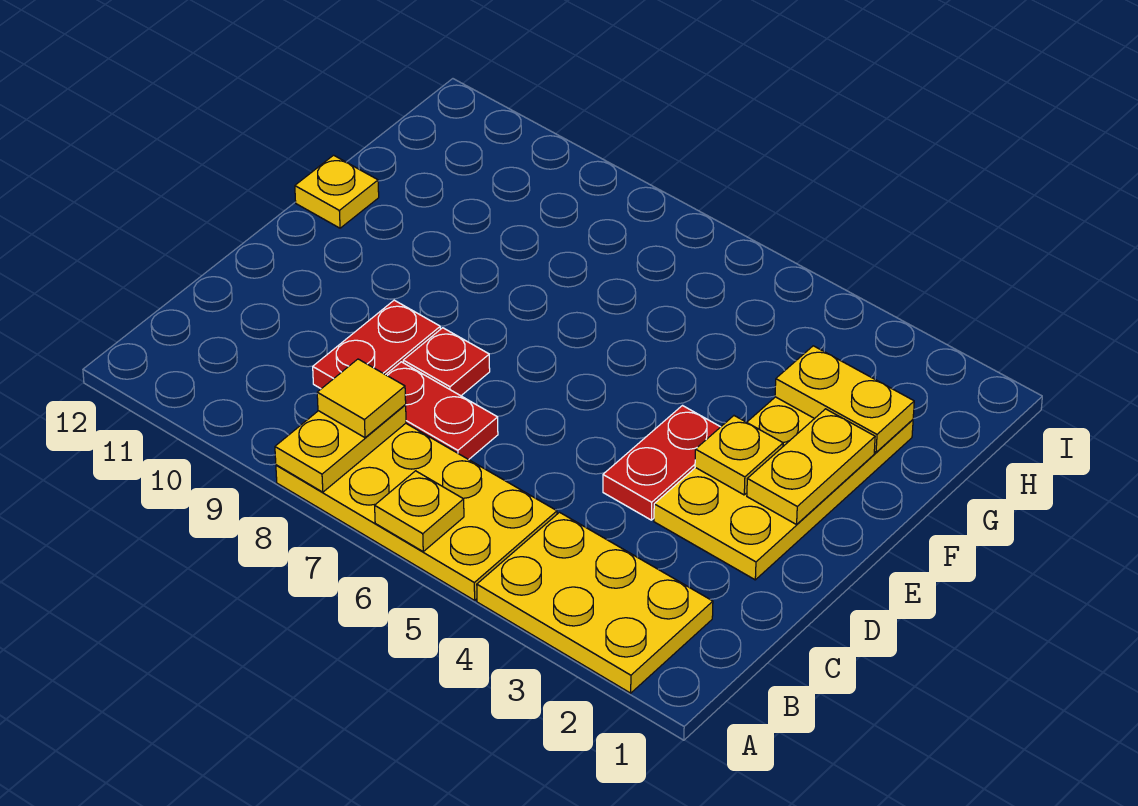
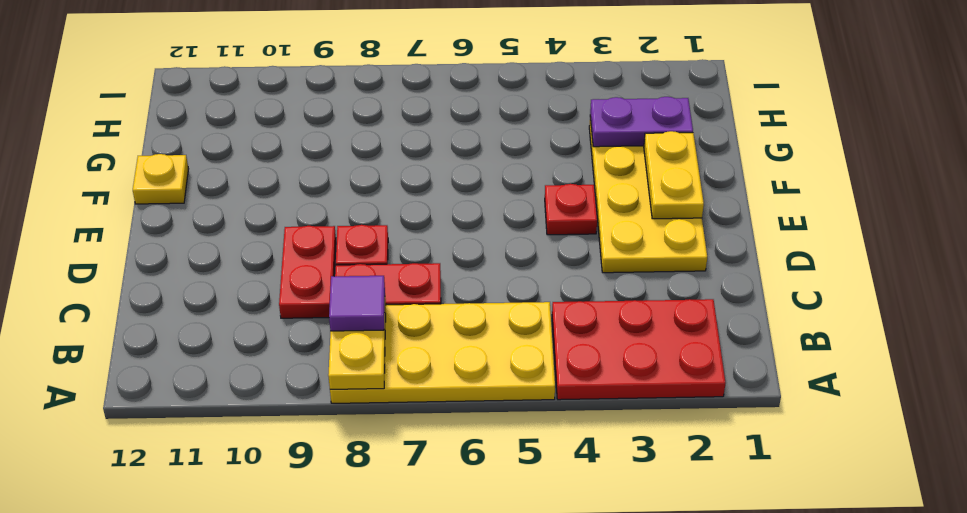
yellow plate A2:B4 level 1 -> red plate A2:B4 level 1
yellow plate A6 level 2 -> none
yellow tile B8 level 3 -> purple tile B8 level 3
red plate D4:E4 level 1 -> red plate E4 level 1
yellow plate E3 level 2 -> none
yellow plate G2:G3 level 2 -> purple plate G2:G3 level 2

